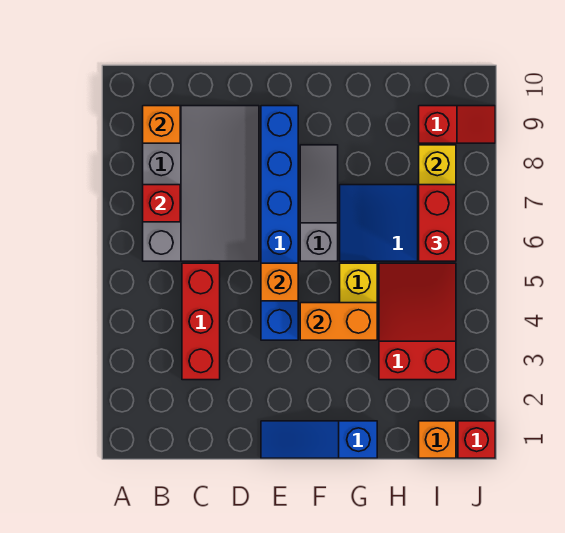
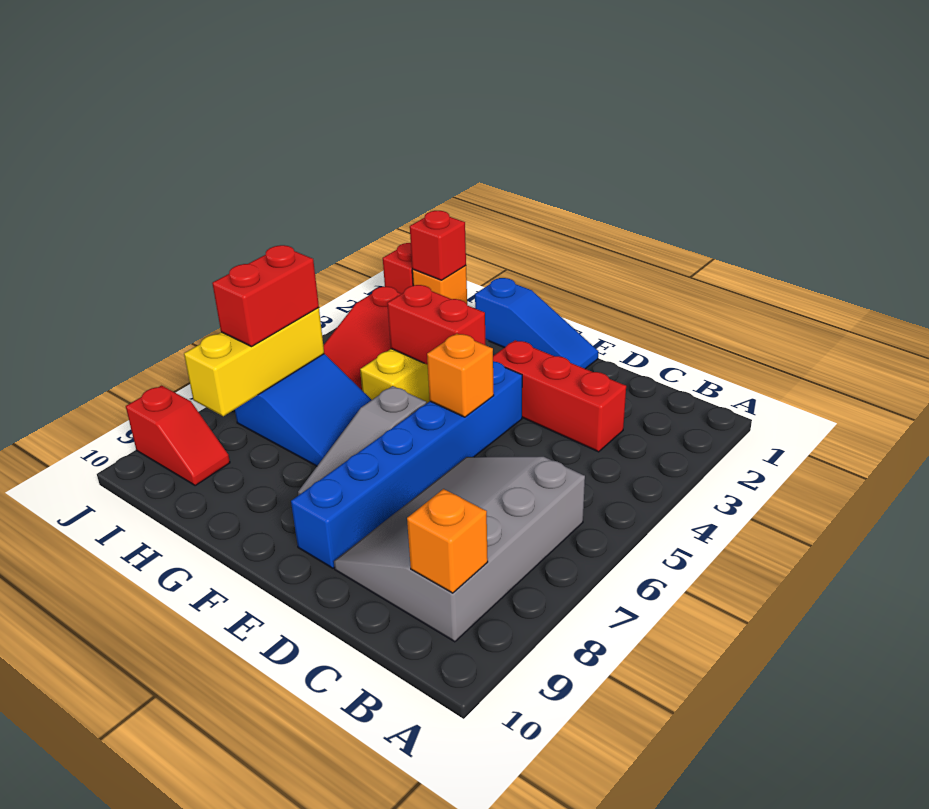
red brick B7 level 2 -> red brick I1 level 2
red brick C3:C5 level 1 -> red brick C3:E3 level 1
orange brick F4:G4 level 2 -> red brick F4:G4 level 2
red slope I9:J9 level 1 top I -> red slope I9:J9 level 1 top J

